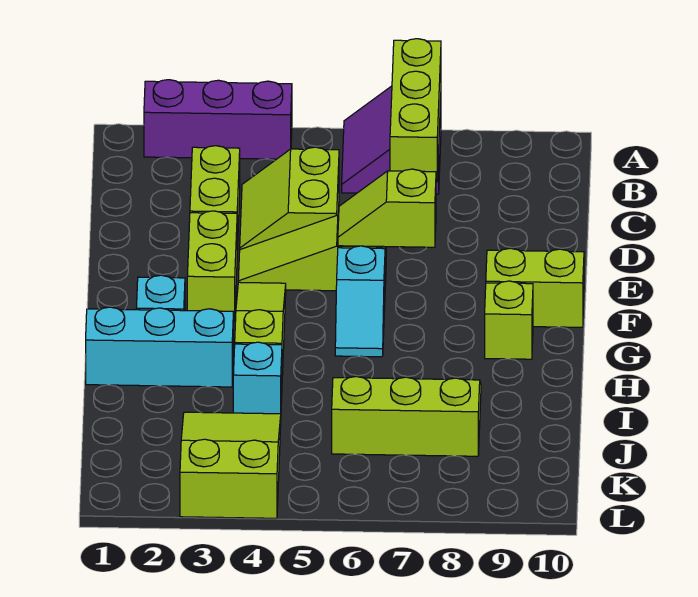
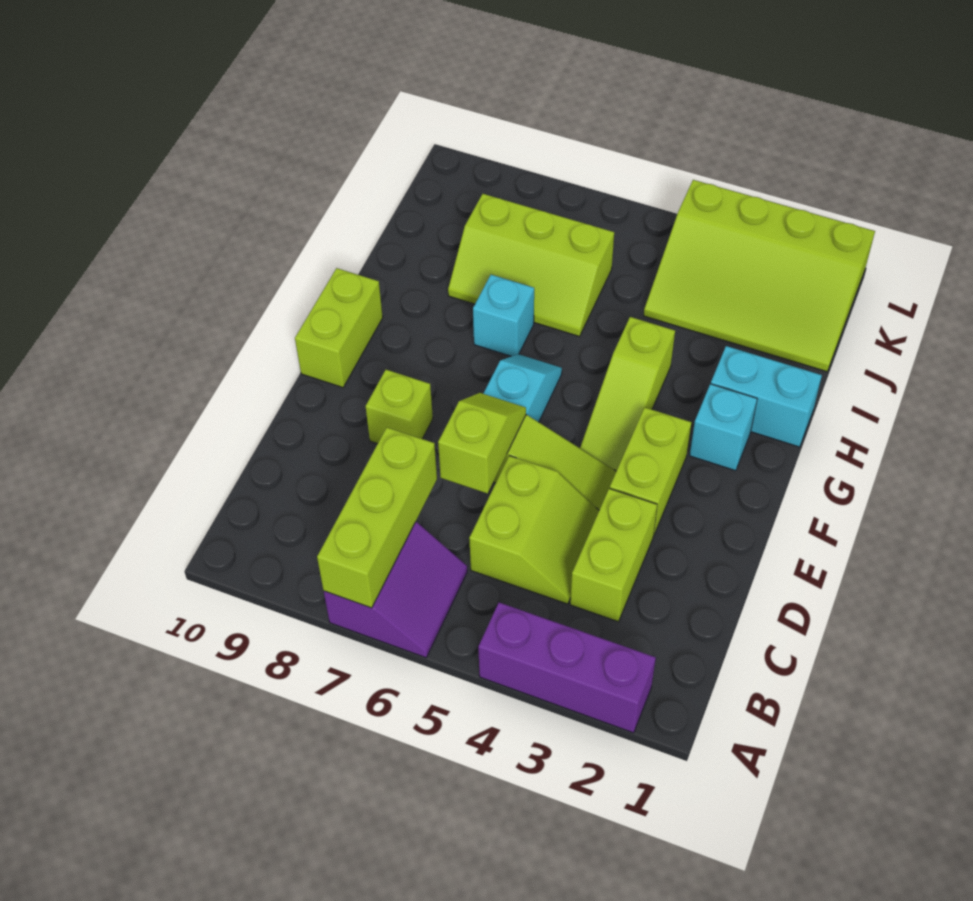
lime slope E6:E7 level 2 top 7 -> lime slope D6:E6 level 2 top D
lime brick F9:F10 level 1 -> lime brick F10:G10 level 1
lime brick G9 level 1 -> lime brick E8 level 1
cyan brick H1:H3 level 1 -> cyan brick H1:H2 level 1
cyan brick I4 level 1 -> cyan brick H7 level 1
lime slope J3:L4 level 1 top L -> lime slope J1:L4 level 1 top L

